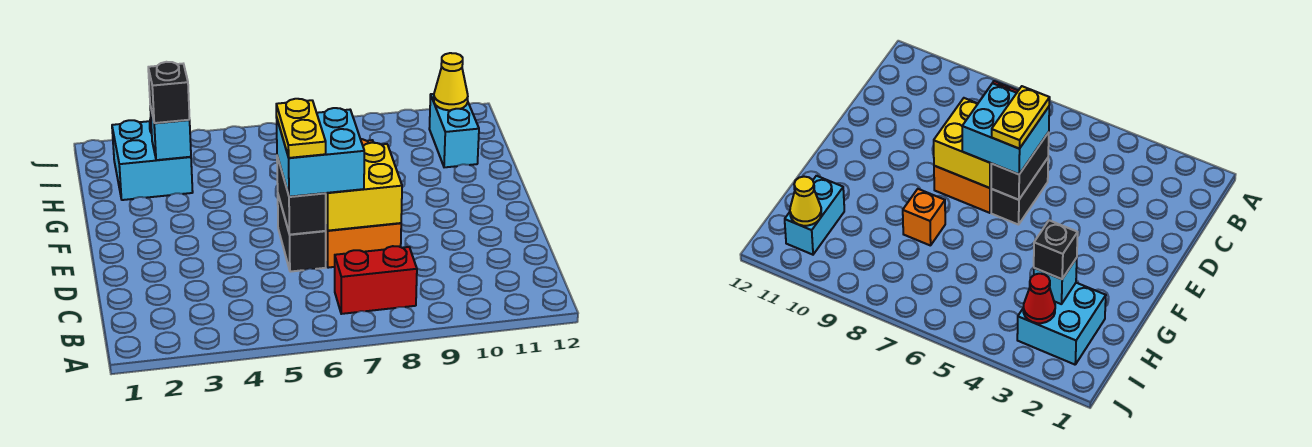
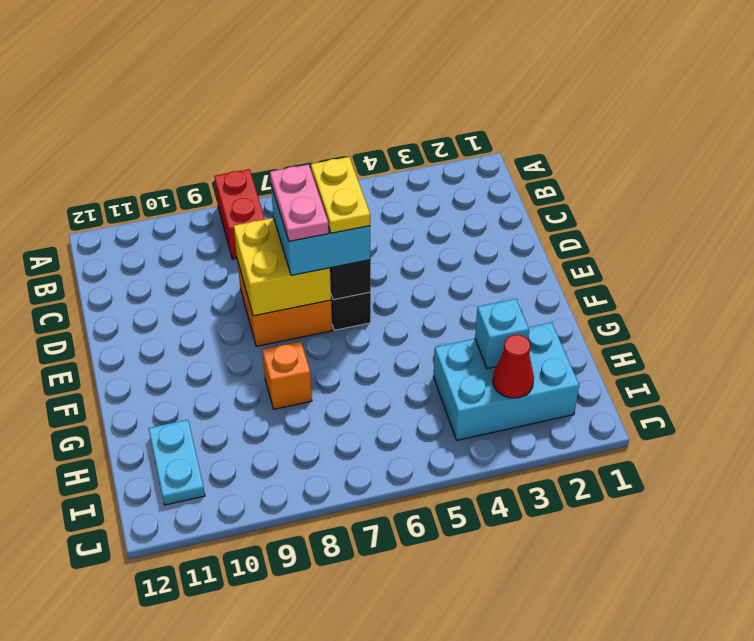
red brick B7:B8 level 1 -> red brick A8:B8 level 1
none -> pink plate D7:E7 level 4
cyan brick H2:I3 level 1 -> cyan brick H2:I4 level 1
black brick H3 level 3 -> none
cyan brick H11:I11 level 1 -> cyan plate H11:I11 level 1
yellow cone I11 level 2 -> none

